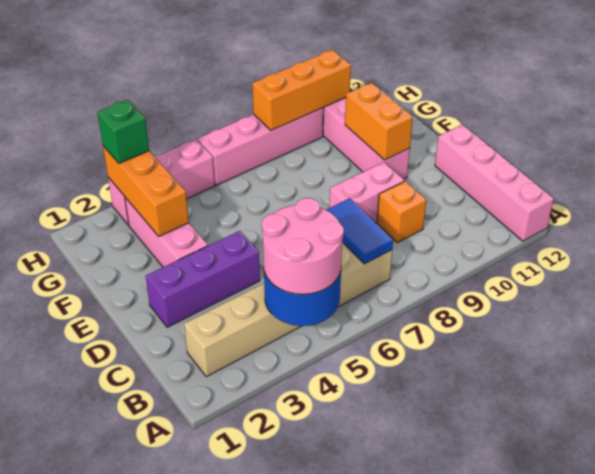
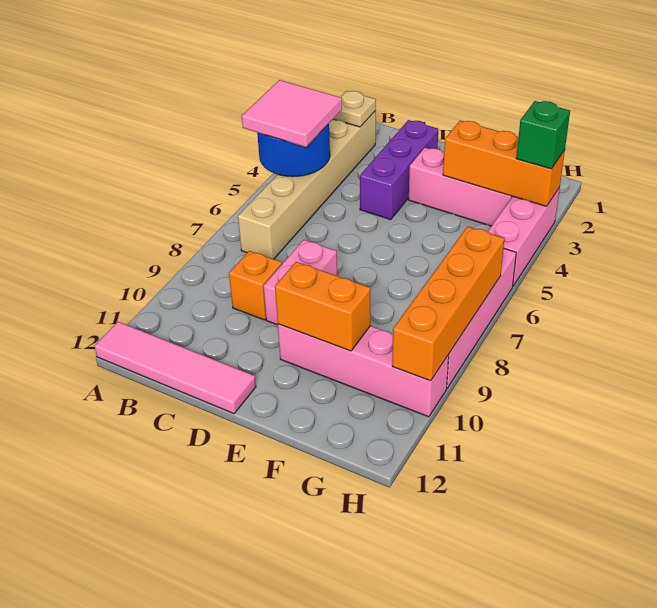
pink round brick A4:B5 level 3 -> pink tile A4:B5 level 3
pink brick A12:D12 level 1 -> pink tile A12:D12 level 1
none -> tan plate B2 level 2
blue tile B7:C7 level 2 -> none
orange brick H8:H10 level 2 -> orange brick H7:H10 level 2

